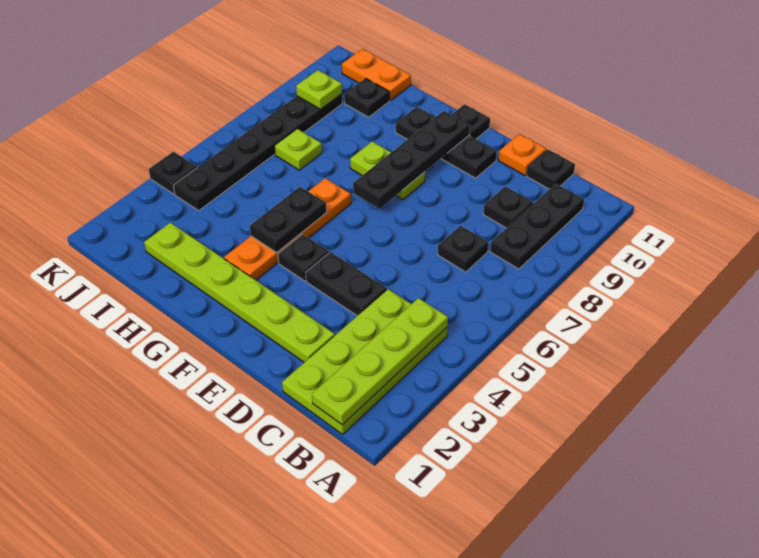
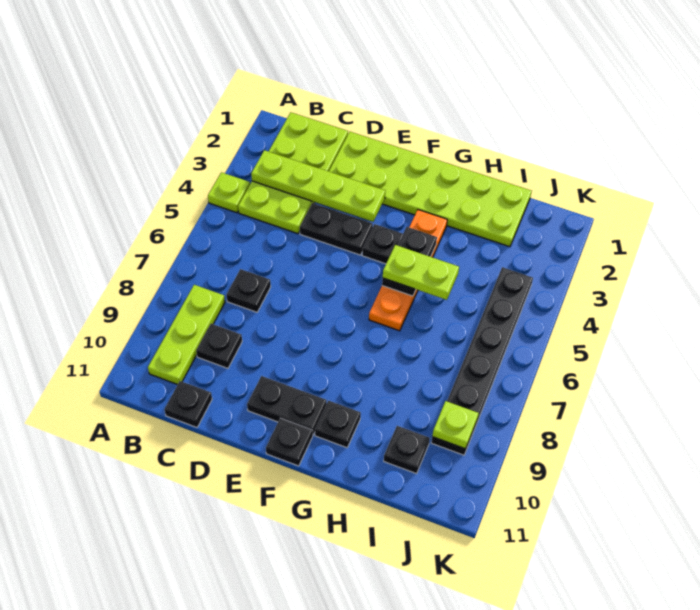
lime plate B1:B4 level 2 -> lime plate B3:E3 level 2
black plate B8:B10 level 1 -> lime plate B8:B10 level 1
lime plate D2:I2 level 1 -> lime plate D1:I2 level 1
orange plate D11 level 1 -> none
black plate F7:F10 level 2 -> none
lime plate F8:G8 level 1 -> lime plate G5:H5 level 3
lime plate I7 level 1 -> lime plate A4 level 1
orange plate I11:J11 level 1 -> none
black plate K4 level 1 -> none

